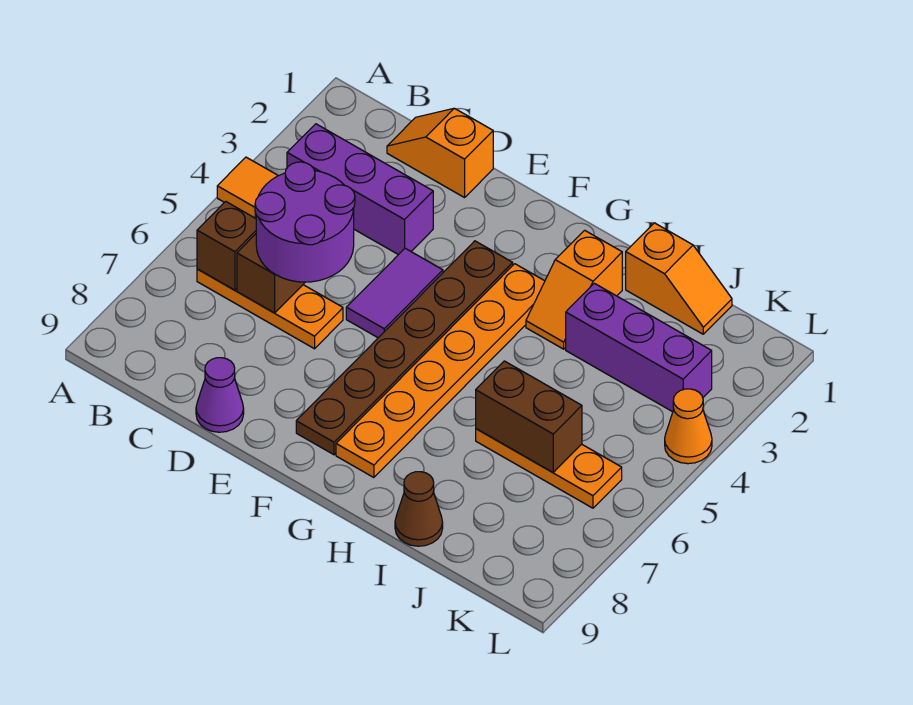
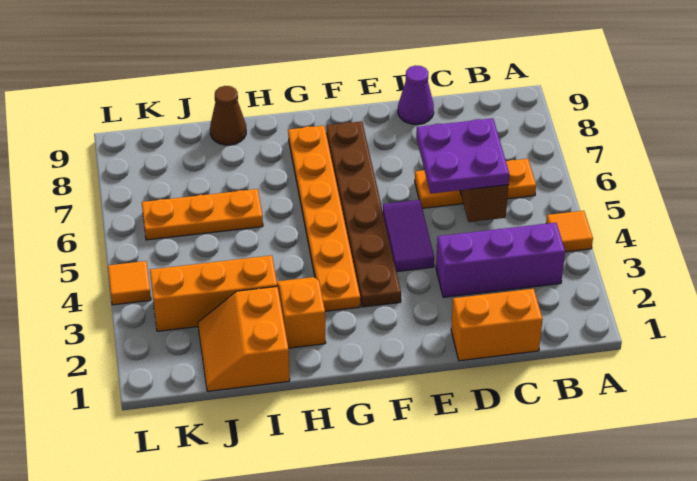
brown brick B6 level 2 -> none
orange slope C1:D1 level 1 top D -> orange brick C1:D1 level 1
purple round brick C5:D6 level 3 -> purple plate C5:D6 level 3
orange slope I1:J1 level 1 top I -> orange slope I1:J2 level 1 top I
purple brick I3:K3 level 1 -> orange brick I3:K3 level 1
brown brick I6:J6 level 2 -> none
orange cone L4 level 1 -> orange tile L4 level 1

